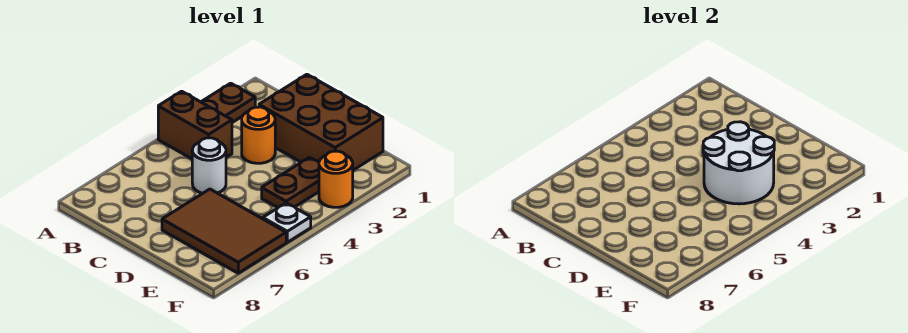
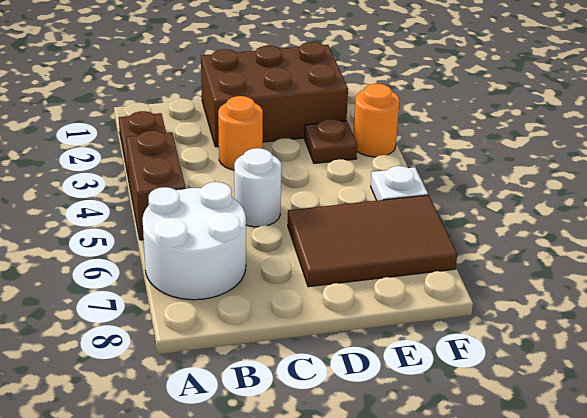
brown brick A4:B4 level 1 -> brown brick A4:A5 level 1
white round brick D3:E4 level 2 -> white round brick A6:B7 level 1
brown plate E3:E4 level 1 -> brown plate E3 level 1

